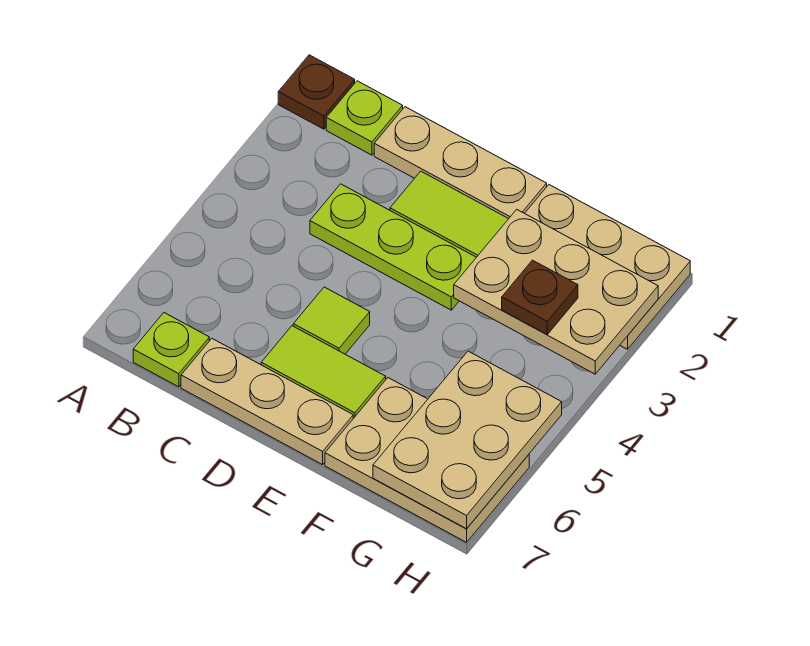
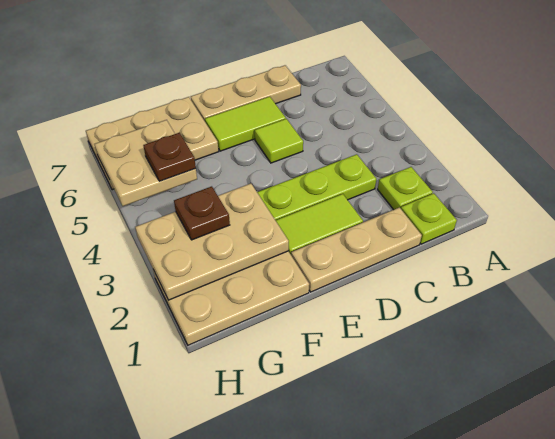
brown plate A1 level 1 -> brown plate G5 level 3
lime plate B7 level 1 -> lime plate B2 level 1
tan plate G5:H7 level 2 -> tan plate G5:H6 level 2

